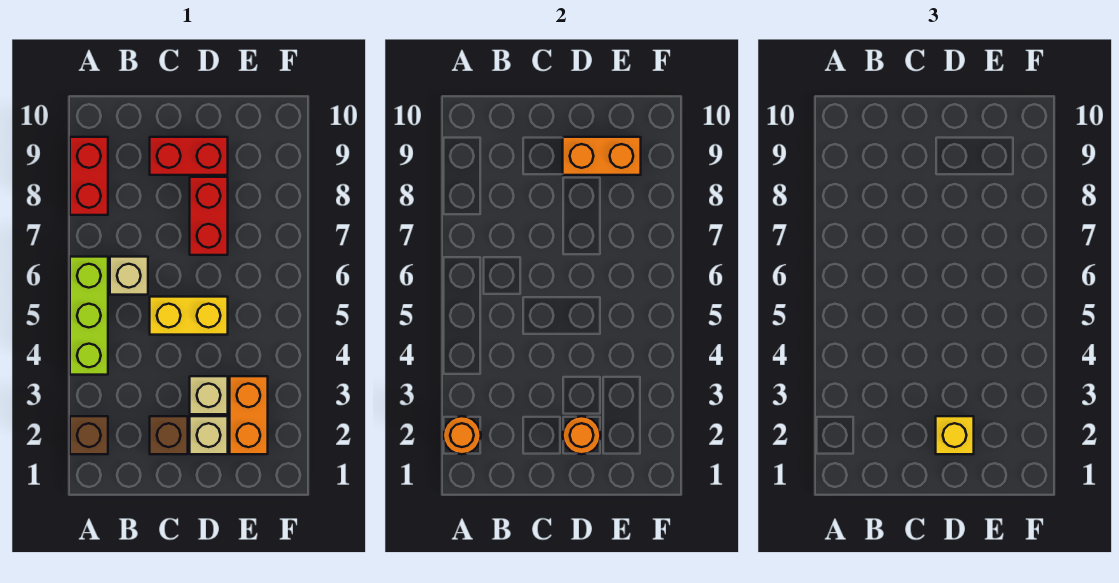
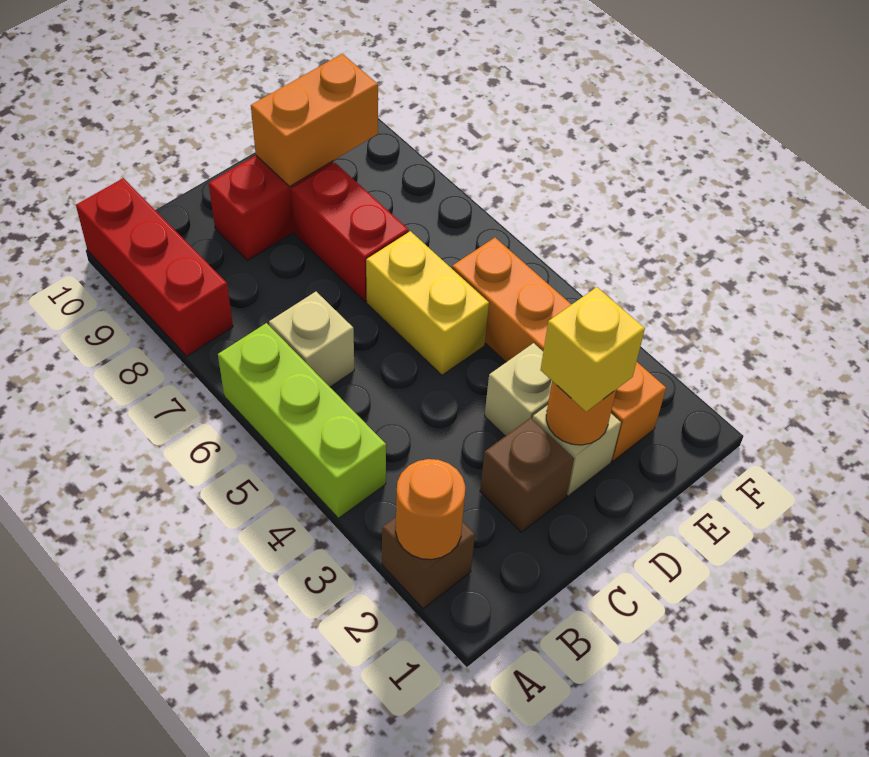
red brick A8:A9 level 1 -> red brick A8:A10 level 1
yellow brick C5:D5 level 1 -> yellow brick D5:D6 level 1
orange brick E2:E3 level 1 -> orange brick E2:E5 level 1

